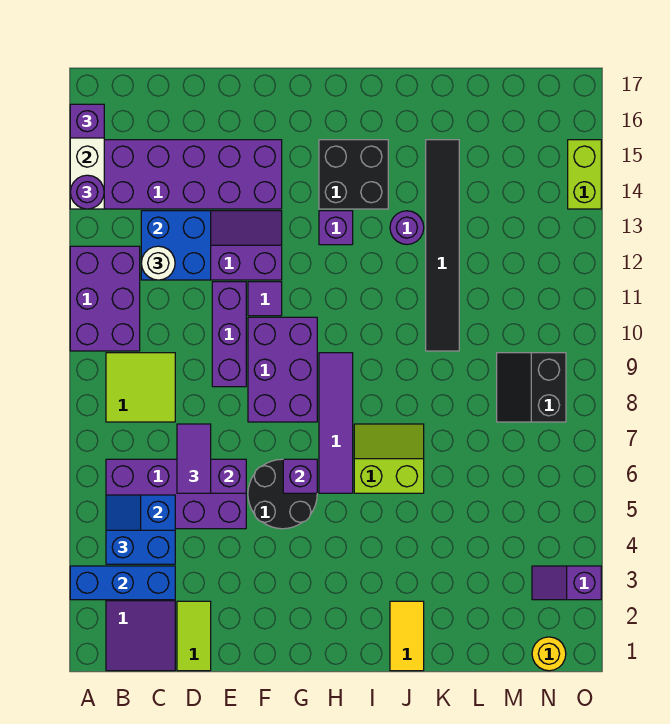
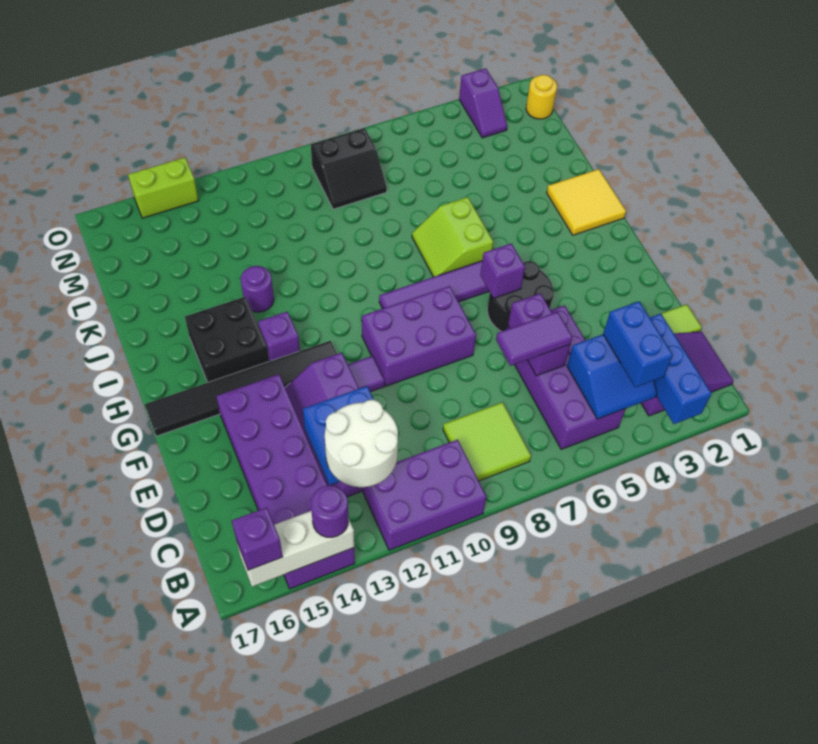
white round brick C12 level 3 -> white round brick B12:C13 level 3
purple brick E9:E11 level 1 -> none
yellow tile J1:J2 level 1 -> yellow tile I1:J2 level 1
black tile K10:K15 level 1 -> black tile G12:G17 level 1

